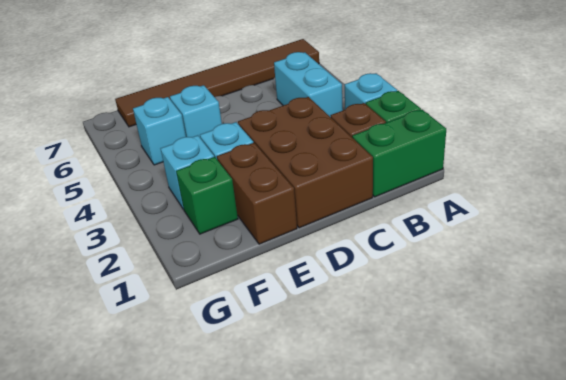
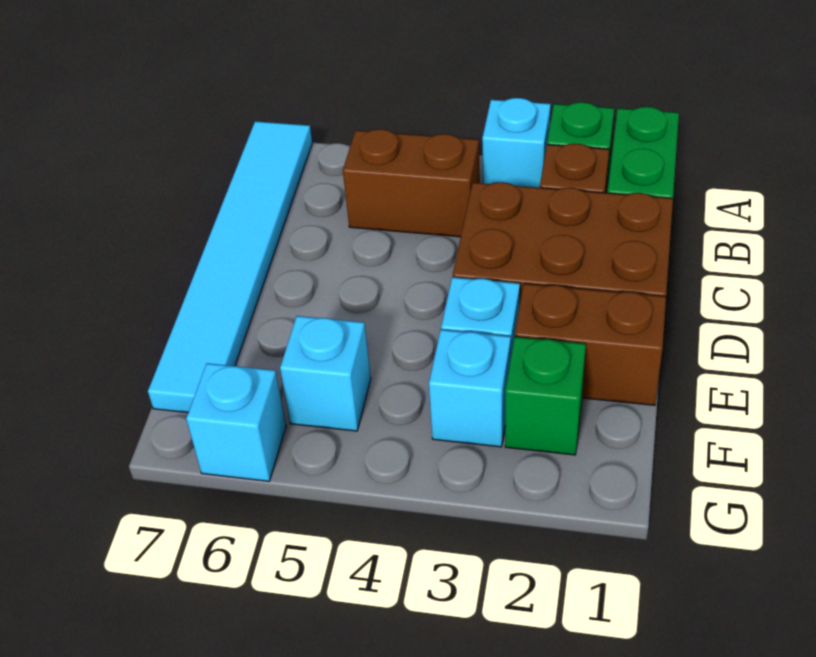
brown tile A7:F7 level 1 -> cyan tile A7:F7 level 1
cyan brick B4:B5 level 1 -> brown brick B4:B5 level 1
cyan brick E5 level 1 -> cyan brick G6 level 1

